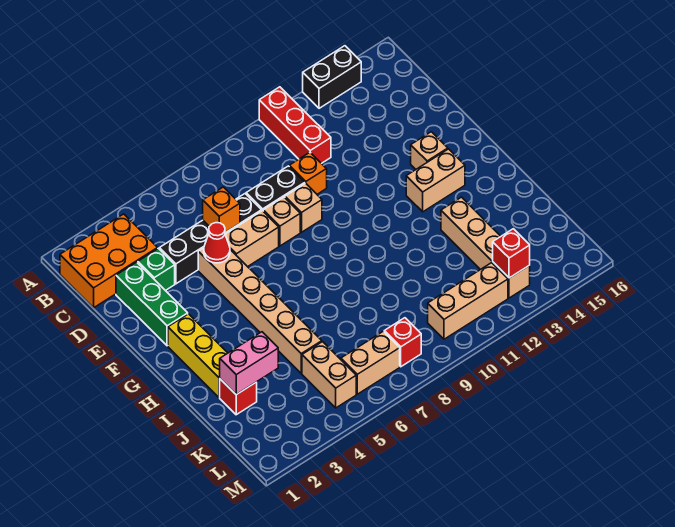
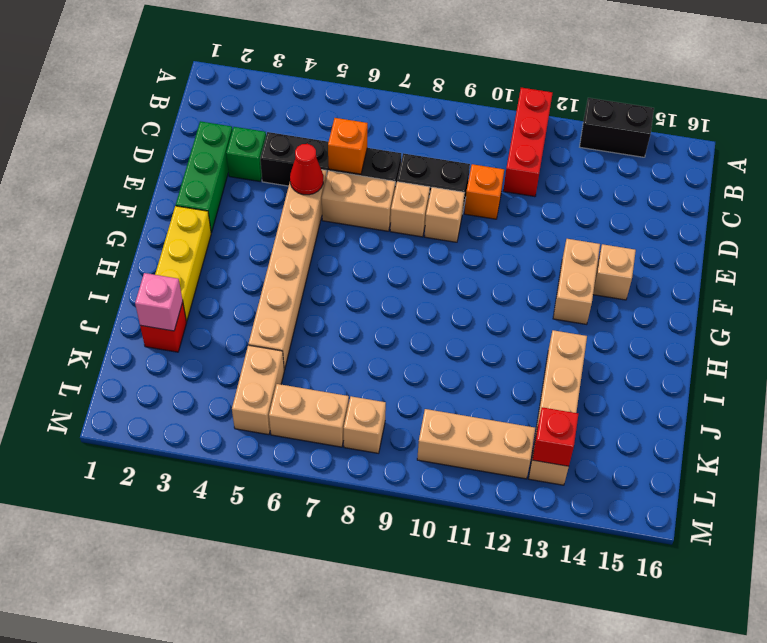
orange brick B1:C3 level 1 -> none
tan brick G13:G14 level 1 -> tan brick F13:G13 level 1
pink brick J2:J3 level 2 -> pink brick J2 level 2
red brick L8 level 1 -> tan brick L8 level 1

